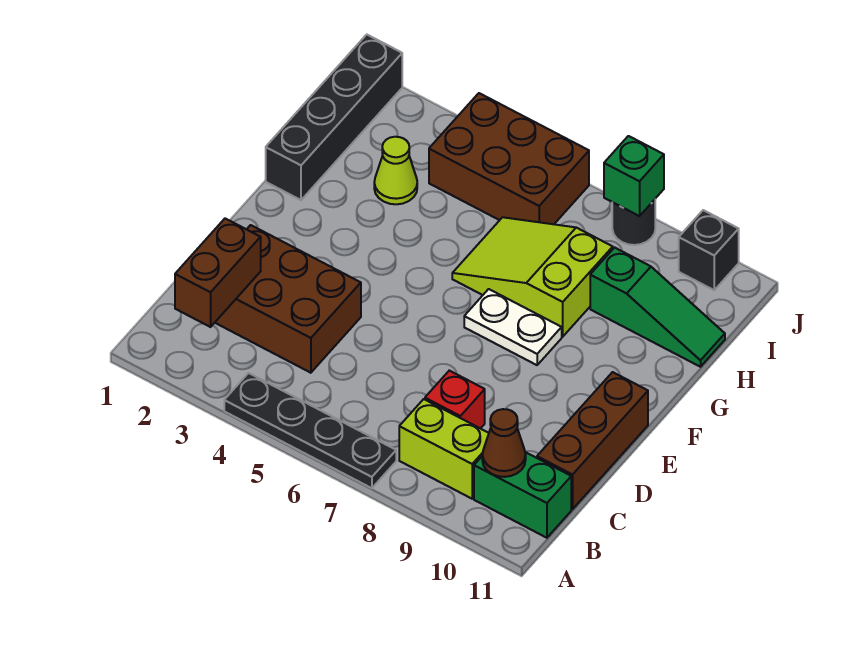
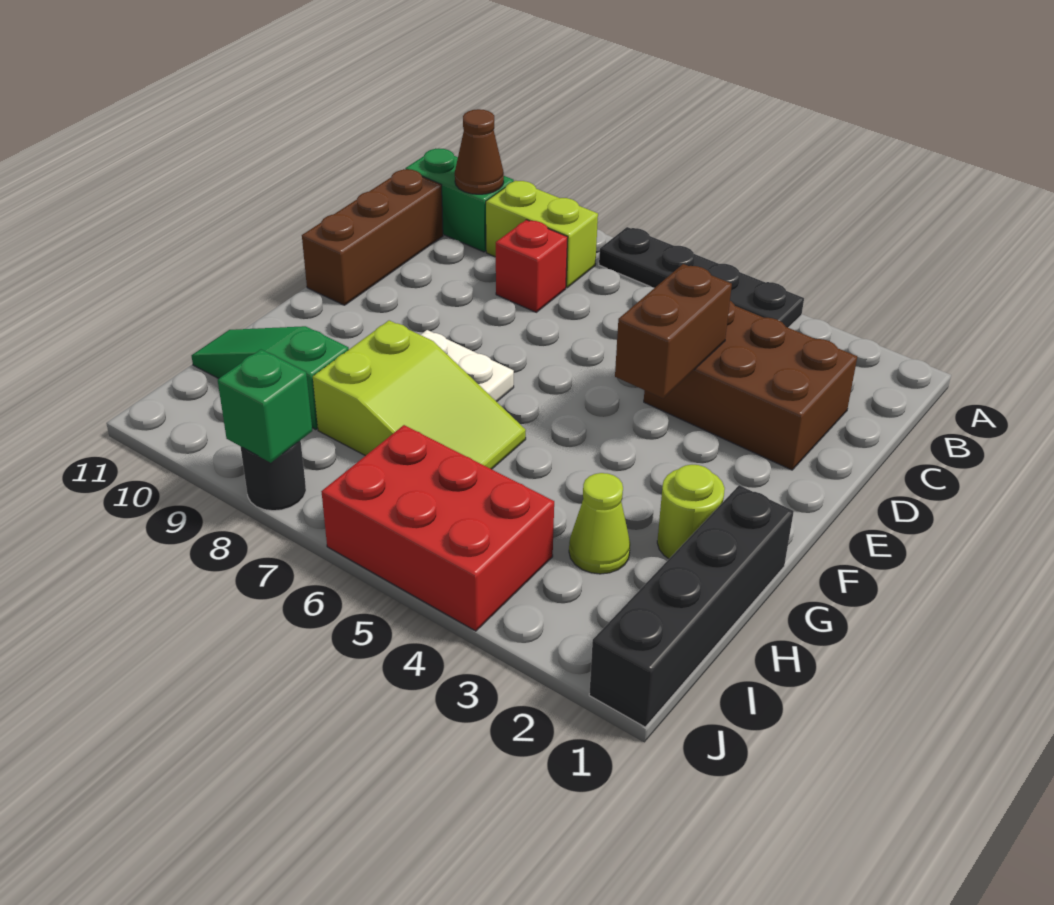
brown brick B2:C2 level 2 -> brown brick D4:E4 level 2
none -> lime round brick G2 level 1
brown brick I4:J6 level 1 -> red brick I4:J6 level 1
black brick J10 level 1 -> none

